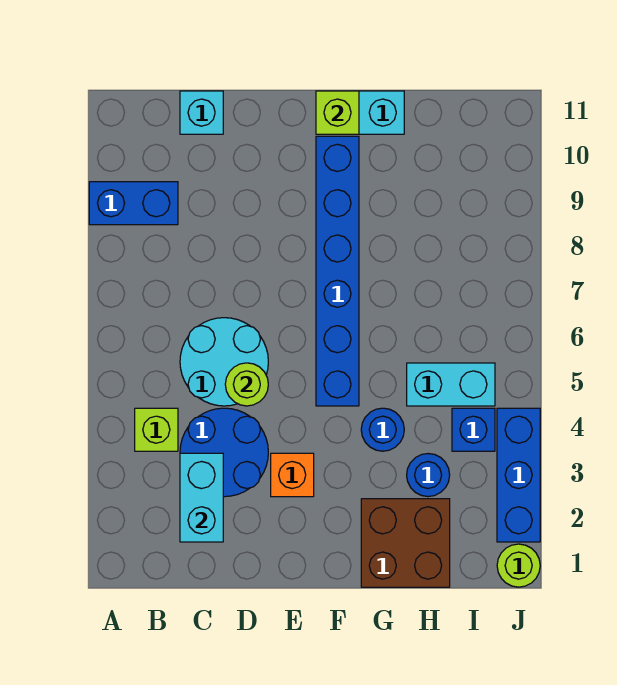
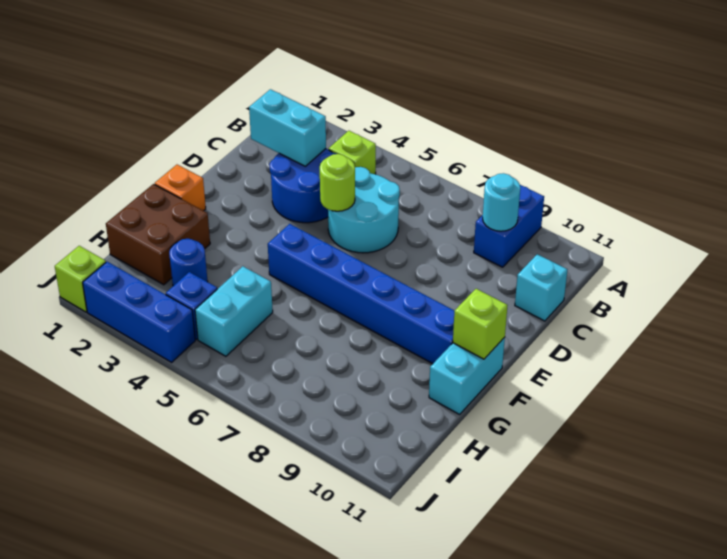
none -> cyan round brick B9 level 2
orange brick E3 level 1 -> orange brick F1 level 1
blue round brick G4 level 1 -> none
lime round brick J1 level 1 -> lime brick J1 level 1

